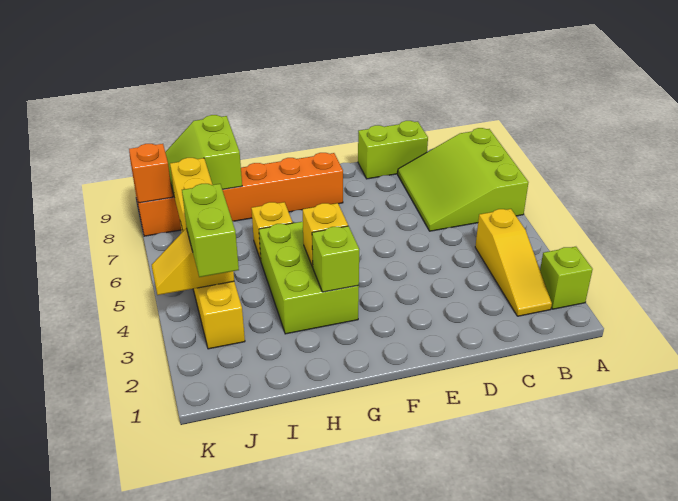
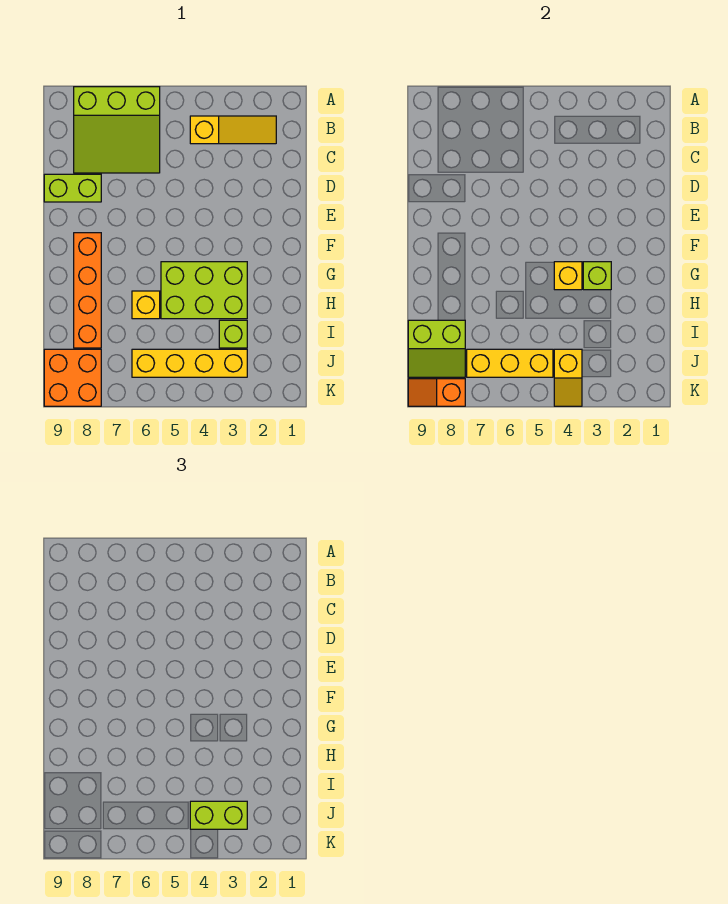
lime brick A2 level 1 -> lime brick I3 level 1
lime brick C9:D9 level 1 -> lime brick D8:D9 level 1

